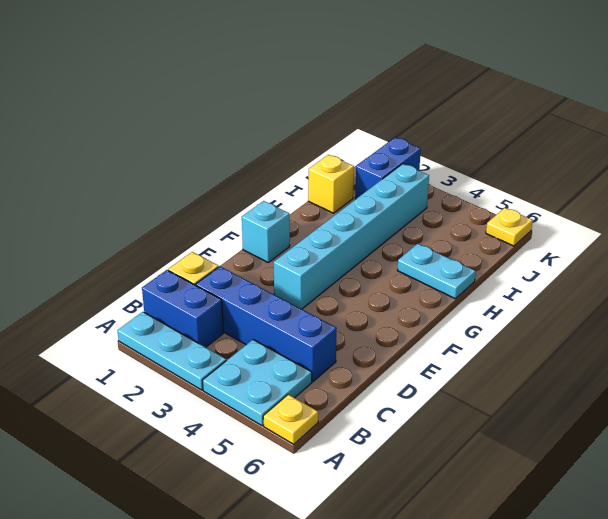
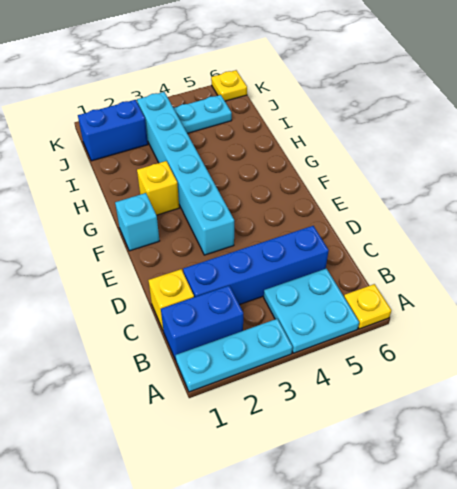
cyan plate H5:H6 level 1 -> cyan plate J4:J5 level 1
yellow brick I1 level 1 -> yellow brick G2 level 1
blue brick J2:K2 level 1 -> blue brick J1:J2 level 1

